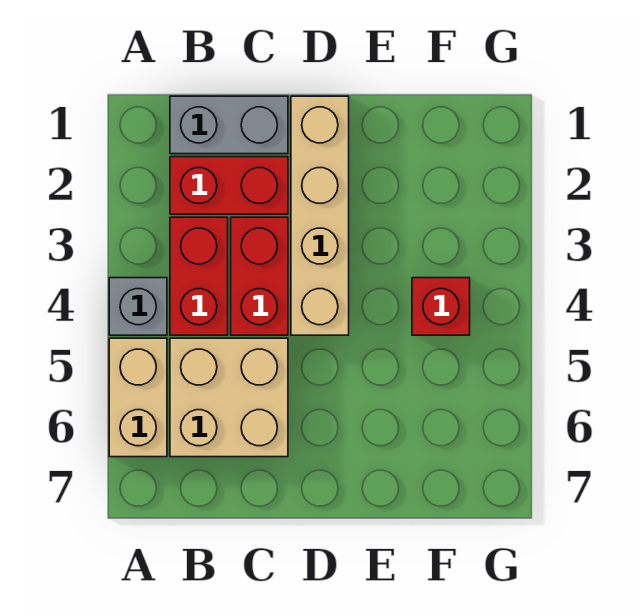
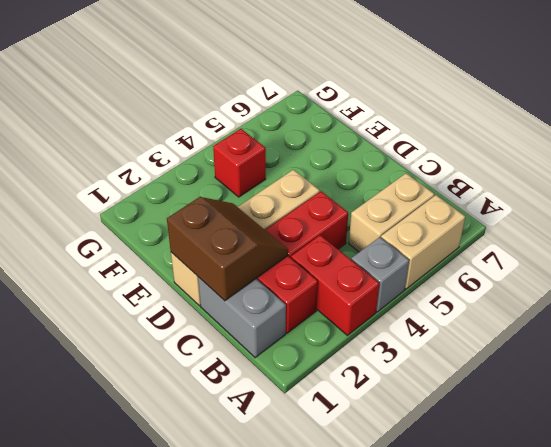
red brick B3:B4 level 1 -> red brick A3:B3 level 1
tan brick B5:C6 level 1 -> tan brick B5:B6 level 1
none -> brown slope C1:D2 level 2 top 1

